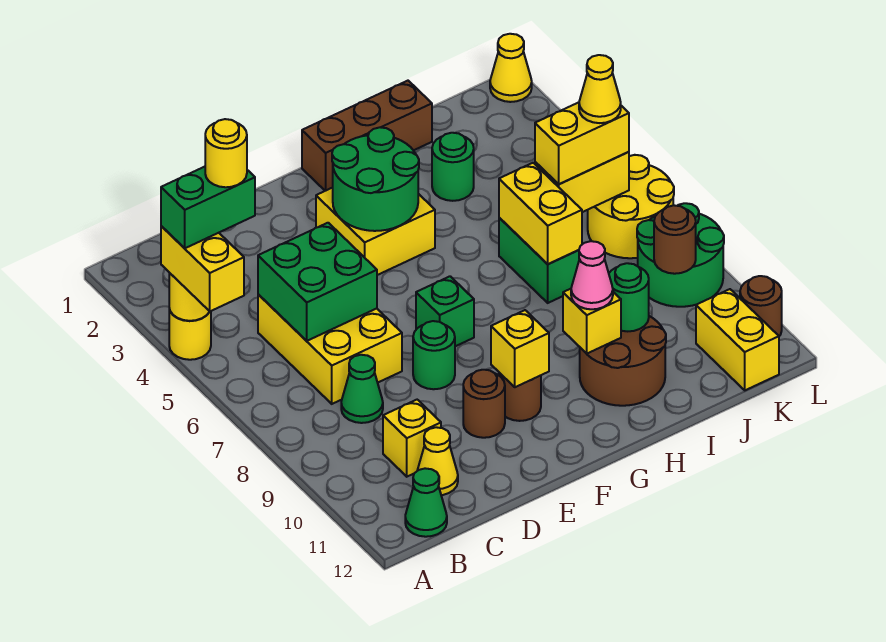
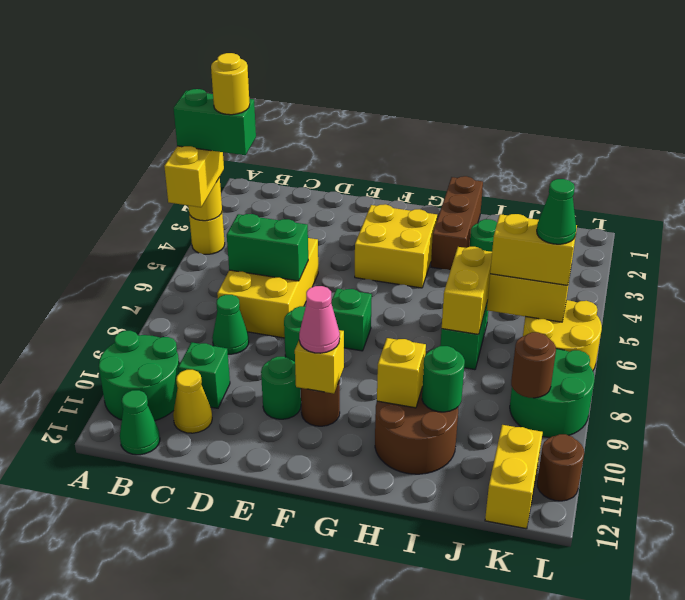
green brick C5:D6 level 2 -> green brick C6:D6 level 2
yellow brick C10 level 1 -> green brick C10 level 1
brown round brick E10 level 1 -> green round brick E10 level 1
green round brick F3:G4 level 2 -> green round brick A10:B11 level 1
brown brick G1:I1 level 1 -> brown brick H1:H3 level 1
pink cone H10 level 3 -> pink cone F10 level 3
yellow cone K6 level 4 -> green cone K6 level 4
yellow cone L1 level 1 -> none

